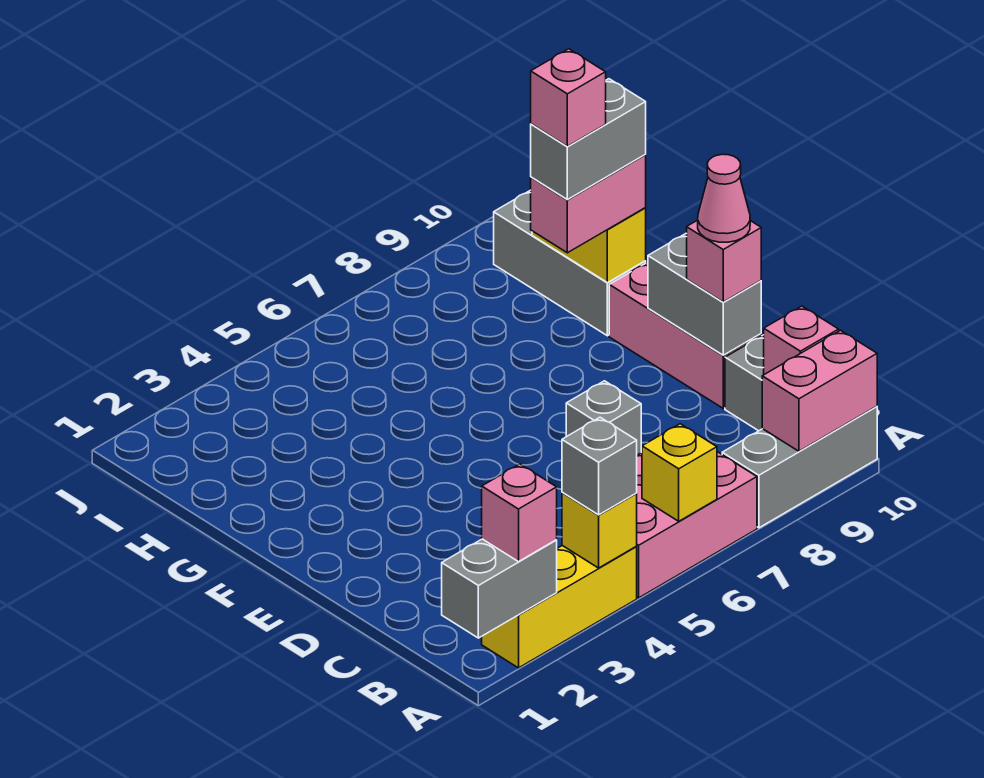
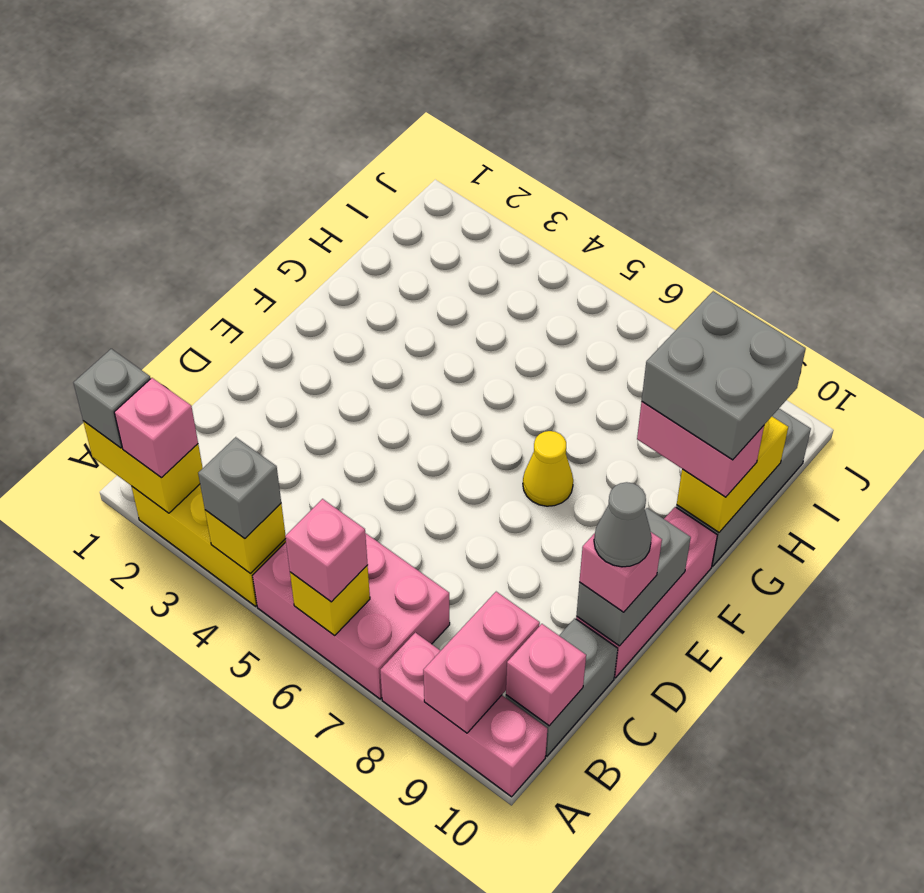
grey brick A1:A2 level 2 -> yellow brick A1:A2 level 2
grey brick A8:A10 level 1 -> pink brick A8:A10 level 1
pink brick A9:A10 level 2 -> pink brick A9:B9 level 2
grey brick D7 level 1 -> grey brick A1 level 3
pink cone D10 level 4 -> grey cone D10 level 4
none -> yellow cone F7 level 1
grey brick G9:G10 level 4 -> grey brick G9:H10 level 4
pink brick G9 level 5 -> pink brick A6 level 3

